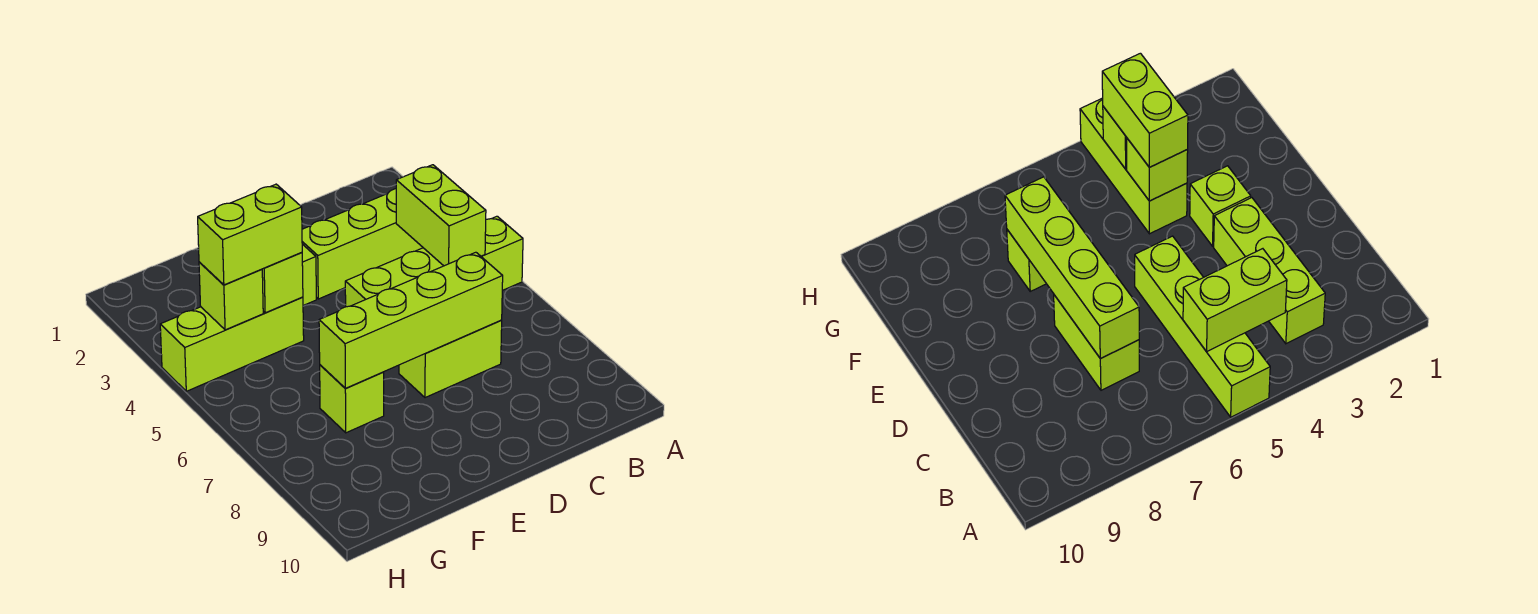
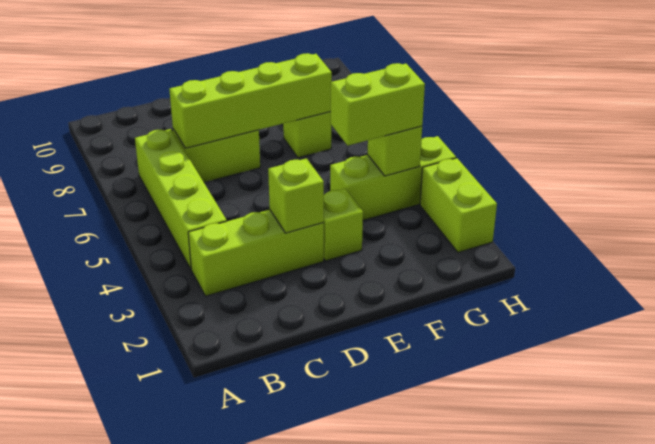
lime brick A5:D5 level 1 -> lime brick B4:B7 level 1
lime brick B4:B5 level 2 -> lime brick H2:H3 level 1
lime brick F4 level 2 -> lime brick D3 level 2

